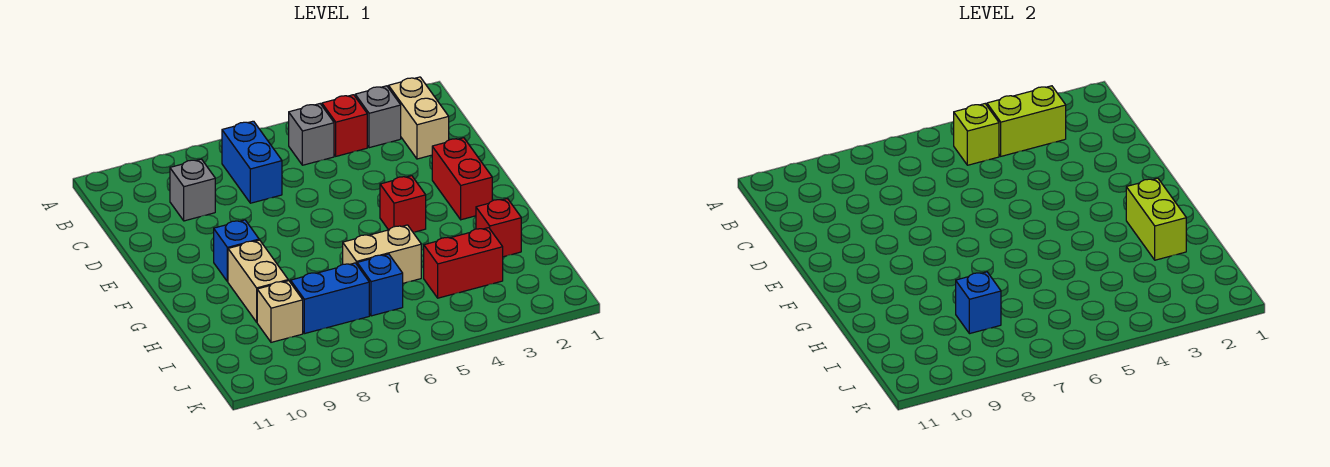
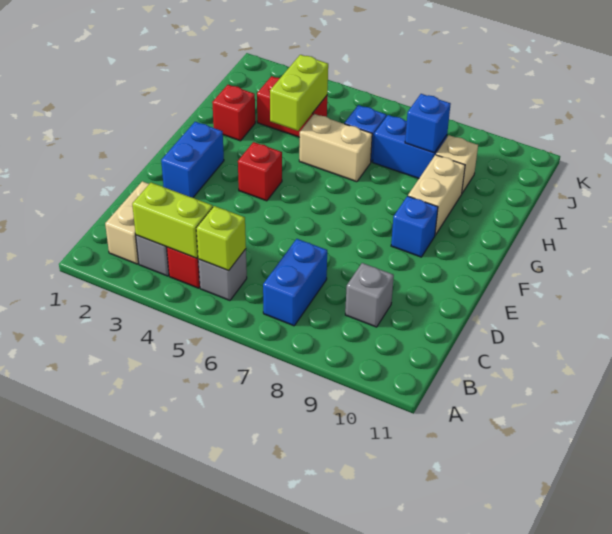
red brick E2:F2 level 1 -> blue brick E2:F2 level 1
lime brick G2:H2 level 2 -> lime brick H4:I4 level 2

